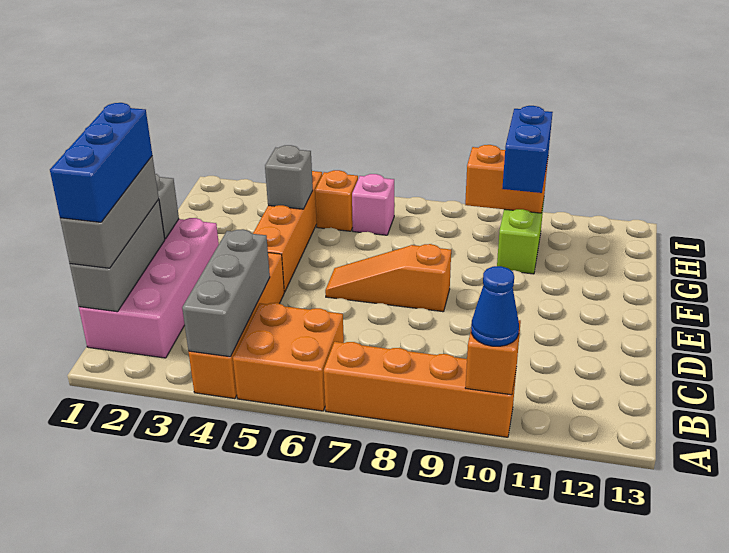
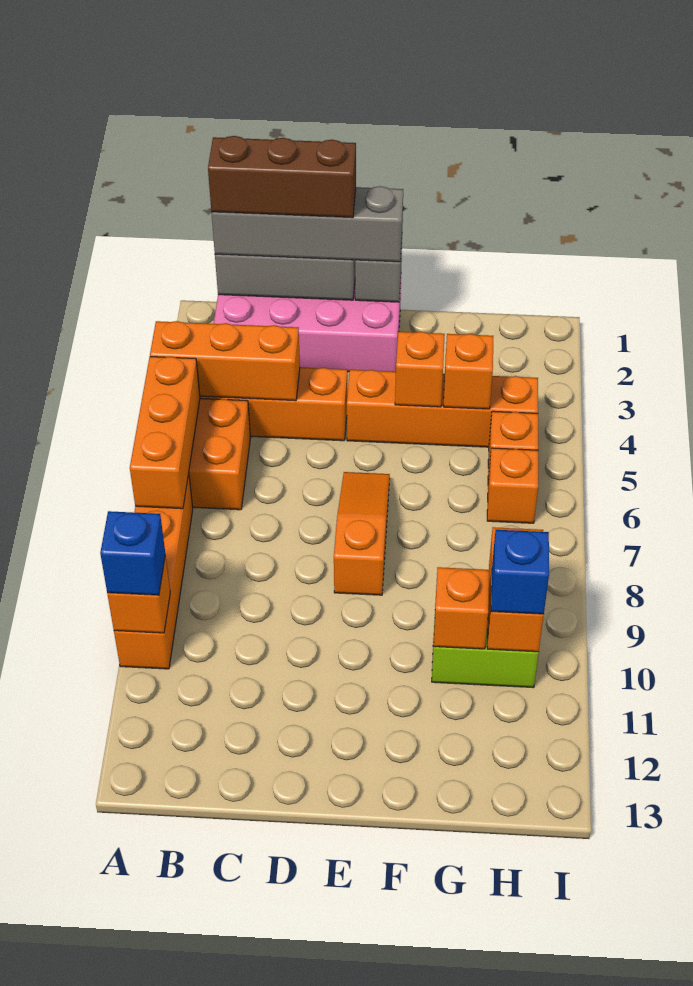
grey brick A4:C4 level 2 -> orange brick A4:C4 level 2
none -> orange brick A5:A7 level 2
blue cone A10 level 3 -> blue brick A10 level 3
grey brick B1:D1 level 3 -> grey brick B1:E1 level 3
blue brick B1:D1 level 4 -> brown brick B1:D1 level 4
none -> orange brick F4 level 2
grey brick G4 level 2 -> orange brick G4 level 2
none -> orange brick G10 level 2
blue brick G10:H10 level 3 -> blue brick H10 level 3
pink brick H6 level 1 -> orange brick H6 level 1

